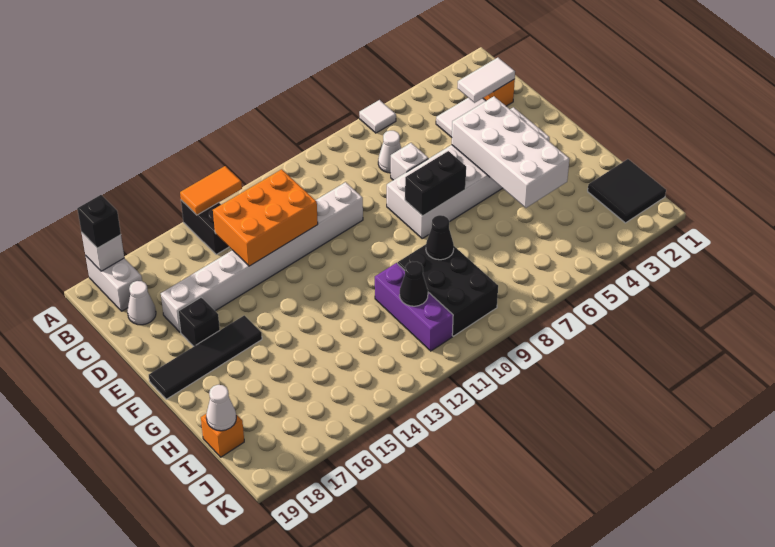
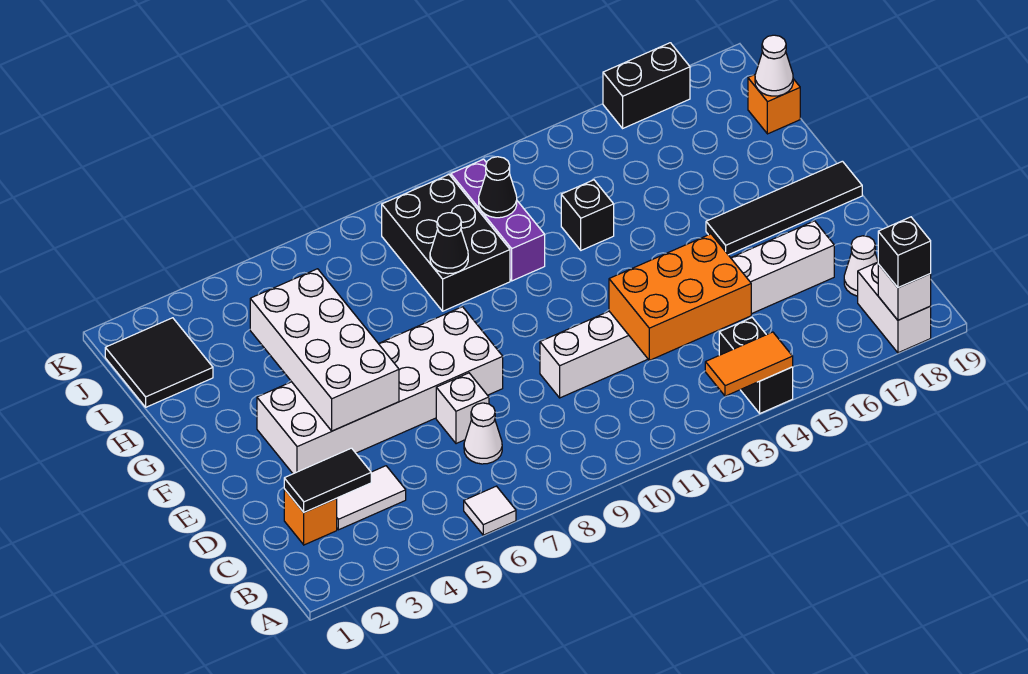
white tile C2:C3 level 2 -> black tile C2:C3 level 2
black brick E17 level 1 -> black brick H13 level 1
black brick F7:F8 level 2 -> black brick K16:K17 level 1

